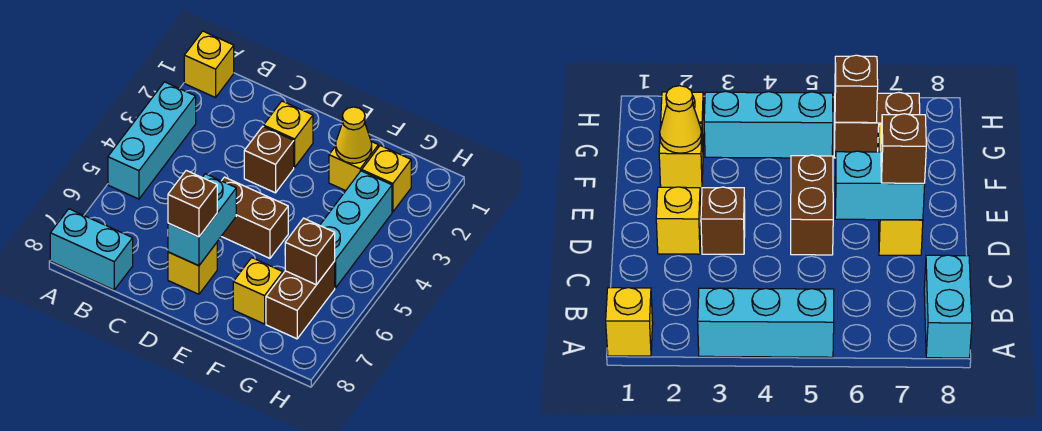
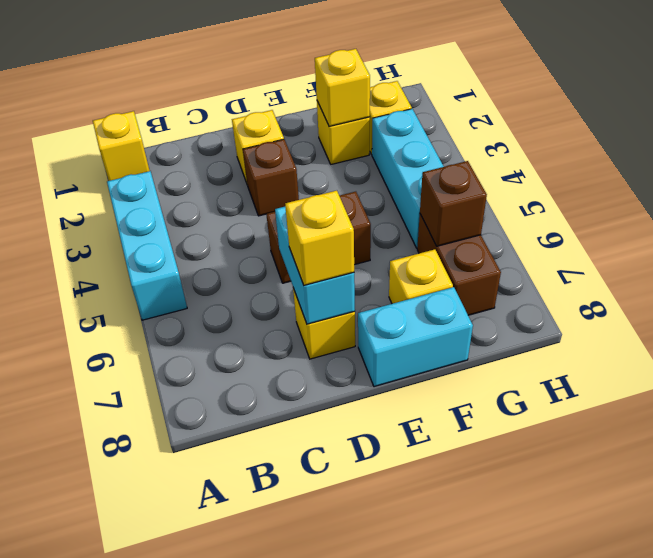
cyan brick A8:B8 level 1 -> cyan brick E8:F8 level 1
brown brick D7 level 3 -> yellow brick D7 level 3
yellow cone F2 level 2 -> yellow brick F2 level 2

